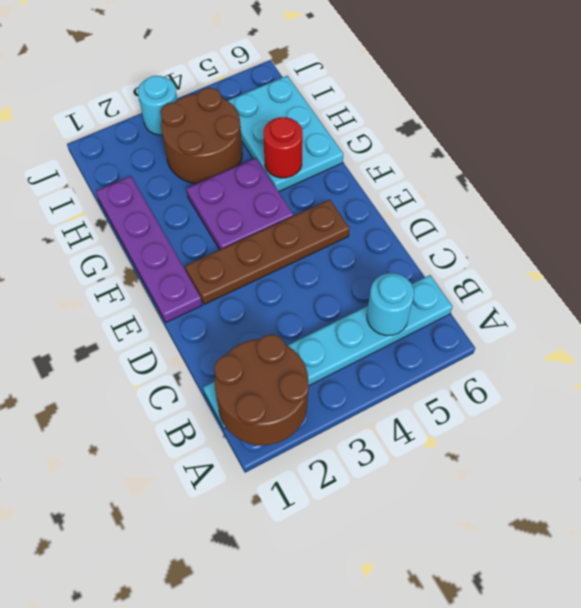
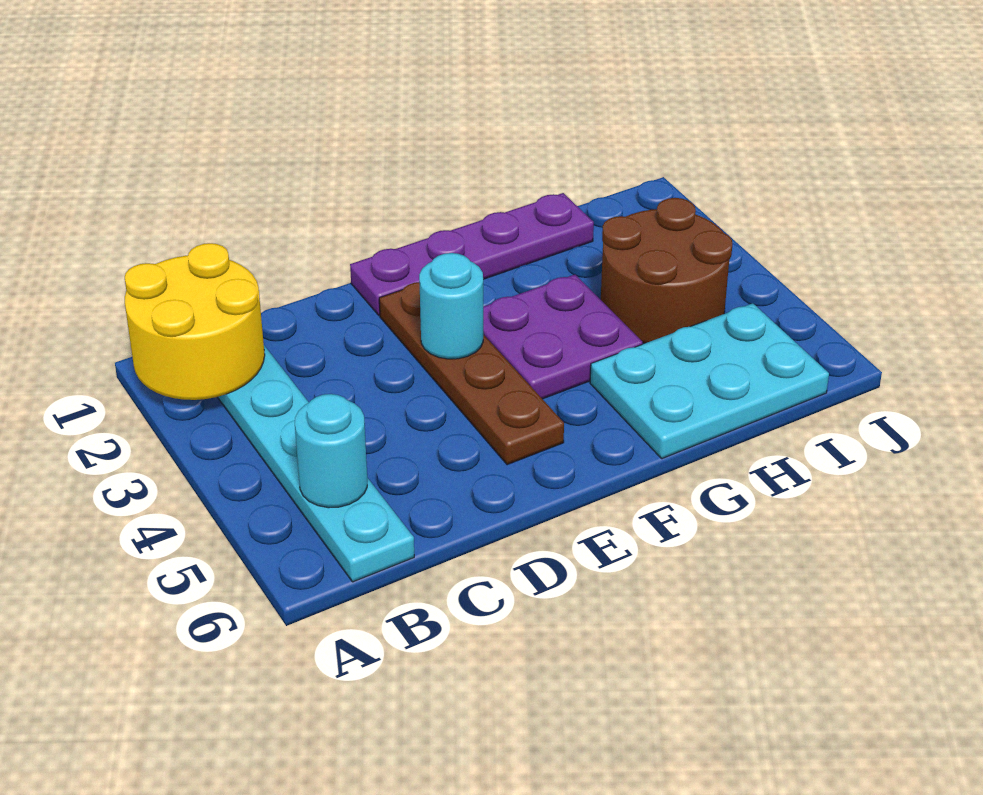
brown round brick A1:B2 level 2 -> yellow round brick A1:B2 level 2
red round brick G5 level 2 -> none
cyan round brick J3 level 1 -> cyan round brick E3 level 2

